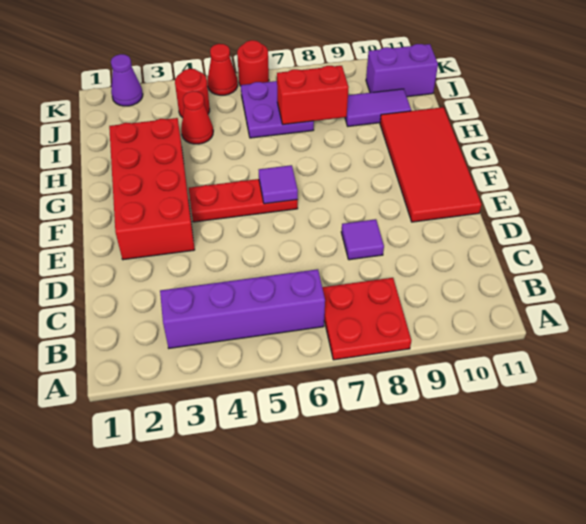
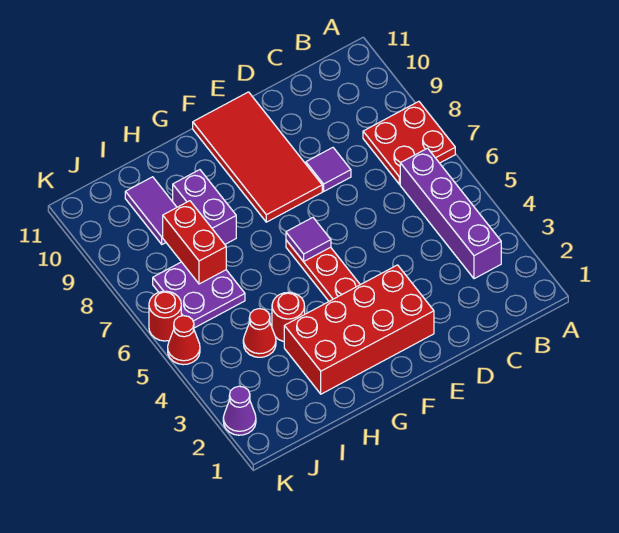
red tile E10:H11 level 1 -> red tile E8:F11 level 1
red round brick J4 level 1 -> red round brick H4 level 1
purple brick J10:J11 level 1 -> purple brick H8:H9 level 1

